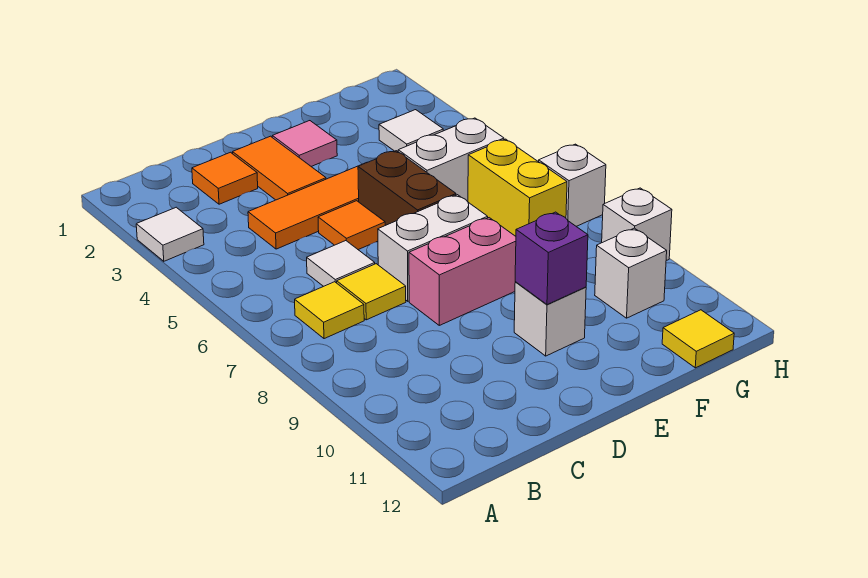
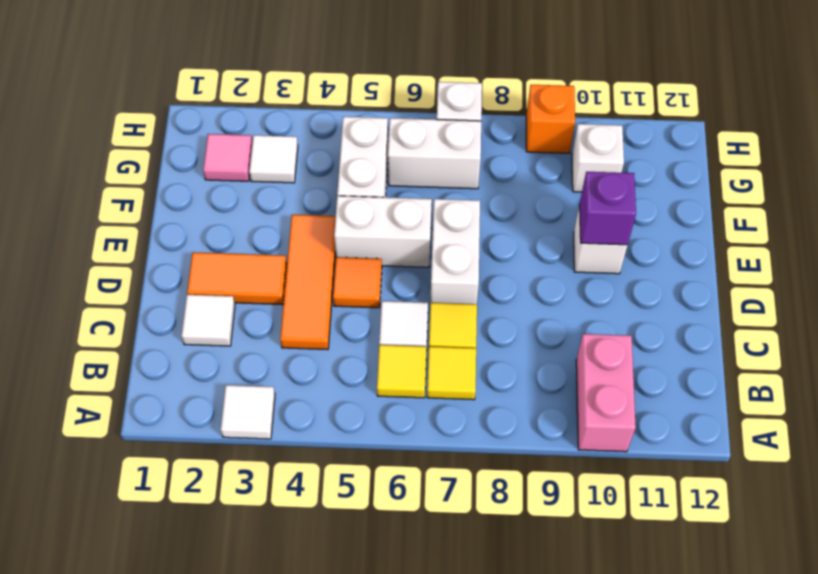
orange tile C2 level 1 -> white tile C2 level 1
pink brick D8:E8 level 1 -> pink brick A10:B10 level 1
pink tile E2 level 1 -> pink tile G2 level 1
brown brick E5:E6 level 1 -> white brick E5:E6 level 1
yellow brick G6:G7 level 1 -> white brick G6:G7 level 1
yellow tile G12 level 1 -> yellow tile B6 level 1
white brick H9 level 1 -> orange brick H9 level 1

